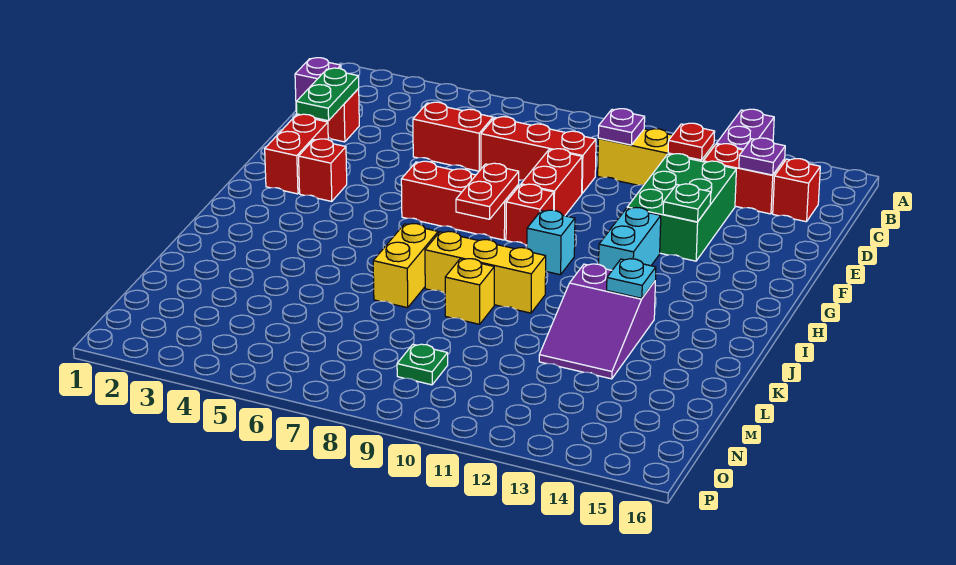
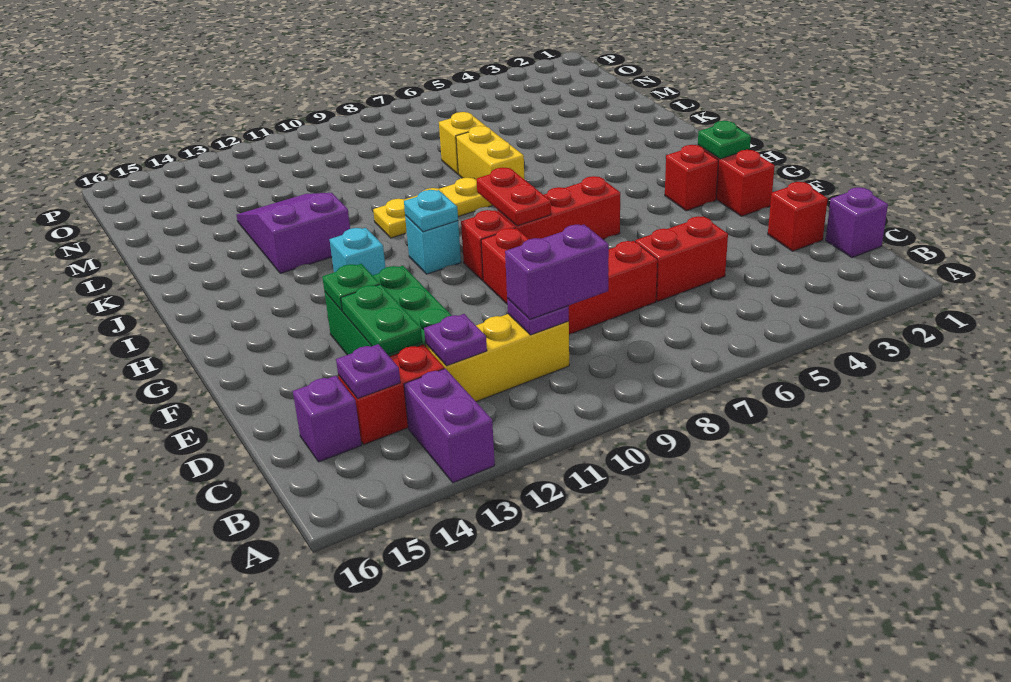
none -> purple brick C9:C10 level 3
red plate C12 level 2 -> purple plate C12 level 2
red brick C15 level 1 -> purple brick C15 level 1
green plate D2:E2 level 2 -> green plate D13:E13 level 2
cyan brick G12:H12 level 1 -> cyan brick H12 level 1
yellow brick J8:J10 level 1 -> yellow plate J8:J10 level 1
cyan plate J13 level 2 -> cyan plate H10 level 2
yellow brick K9 level 1 -> yellow brick L7 level 1
green plate N9 level 1 -> green plate G2 level 2

